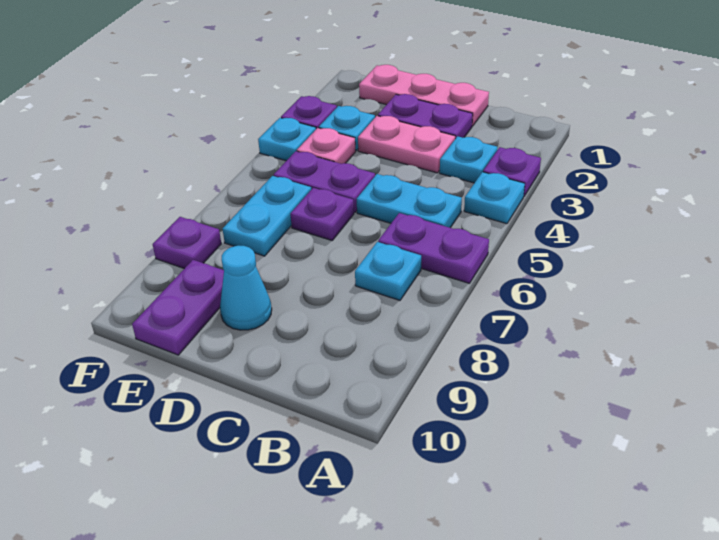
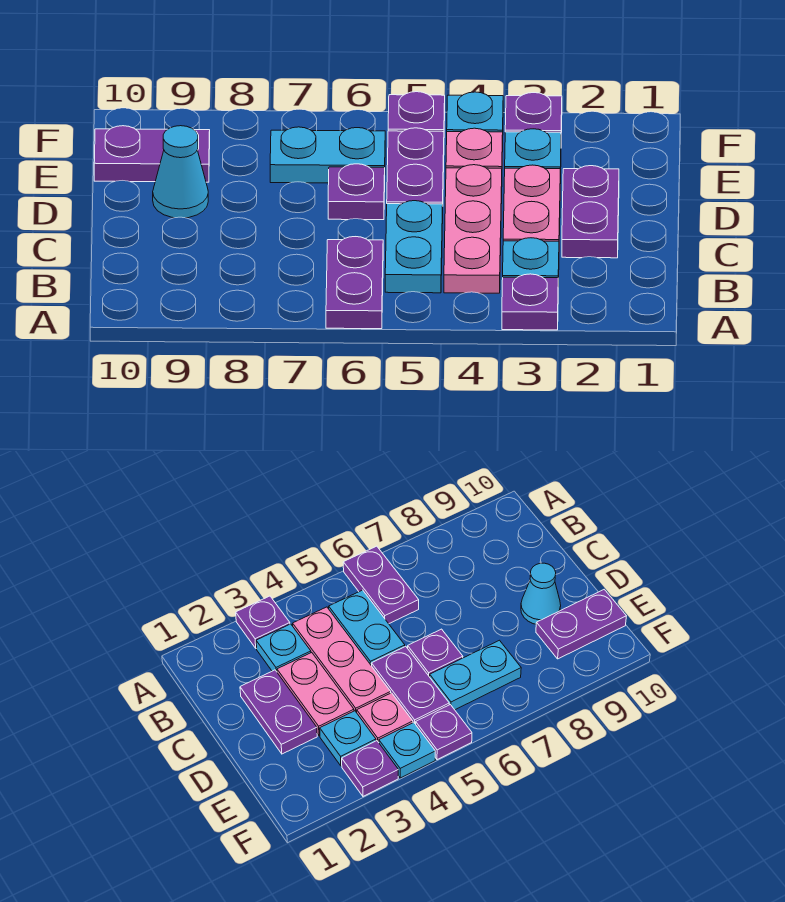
cyan plate A4 level 1 -> none
cyan plate B7 level 1 -> none
pink plate C1:E1 level 1 -> pink plate B4:D4 level 1
purple plate F8 level 1 -> purple plate F5 level 1

